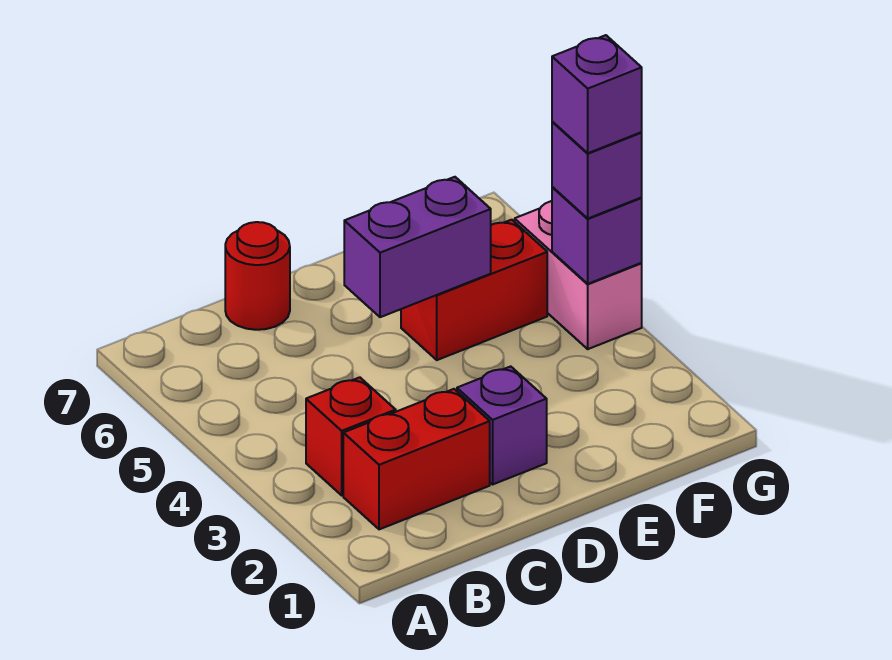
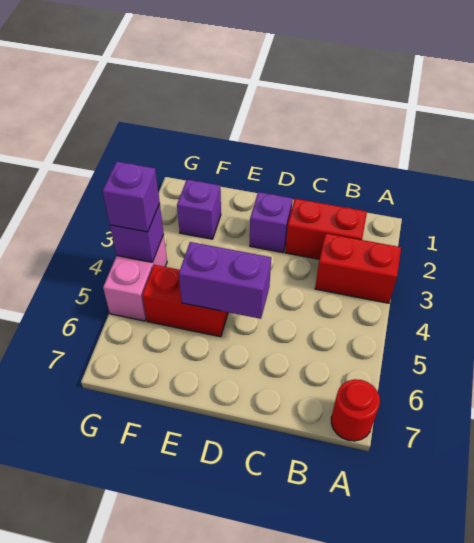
red brick B3 level 1 -> red brick A3:B3 level 1
red round brick C7 level 1 -> red round brick A7 level 1
purple brick G4 level 4 -> purple brick F2 level 1

